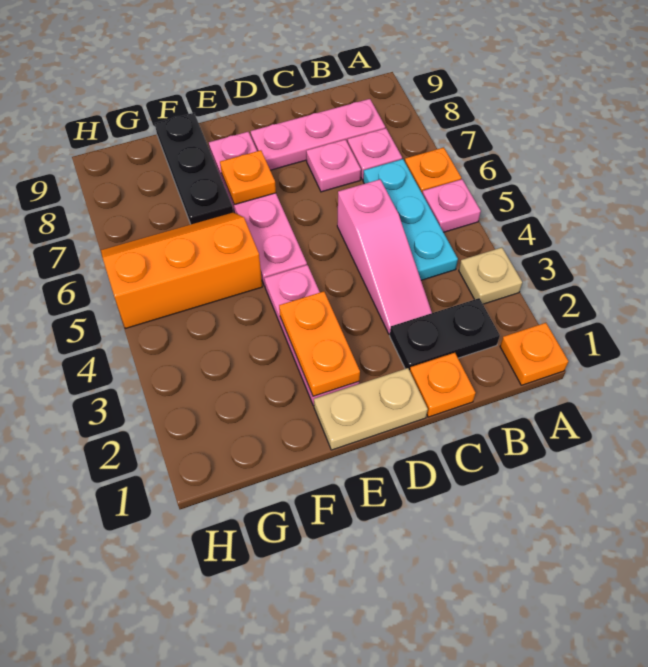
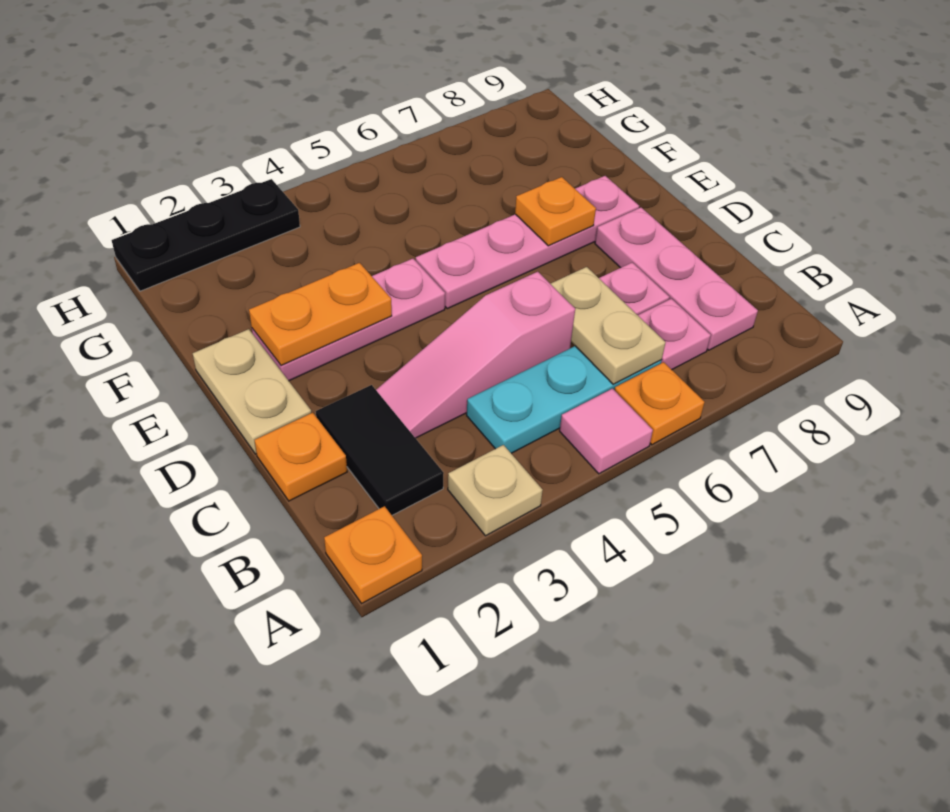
pink plate A5 level 1 -> pink tile A5 level 1
black plate B2:C2 level 1 -> black tile B2:C2 level 1
none -> tan plate B6:C6 level 2
orange slope F5:H6 level 1 top 5 -> none
black plate F7:F9 level 1 -> black plate H1:H3 level 1

